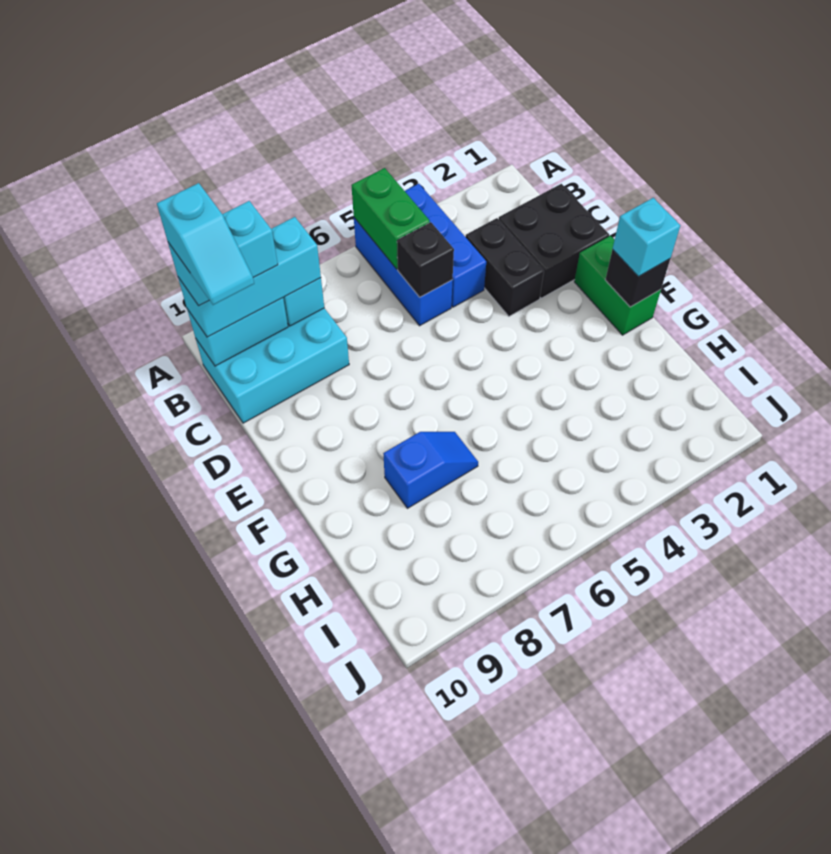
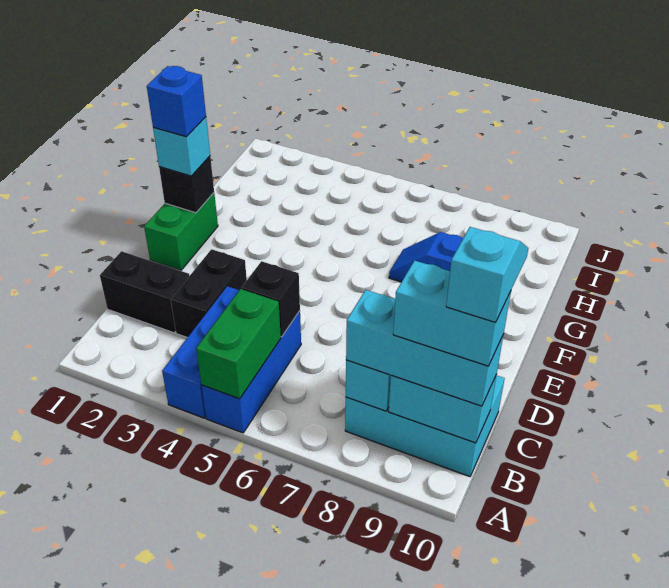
black brick C1:D2 level 1 -> black brick C1:C2 level 1
none -> blue brick F1 level 4

